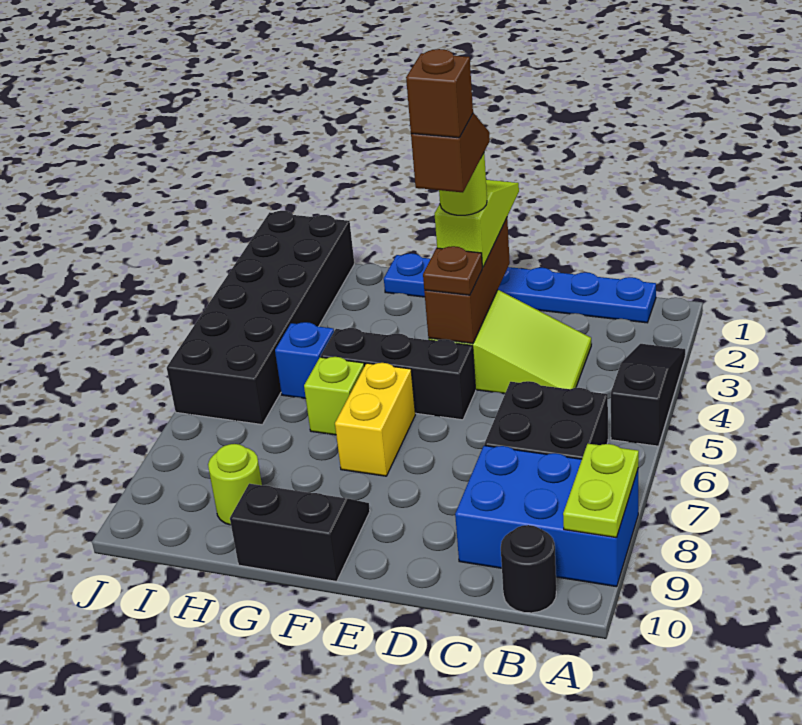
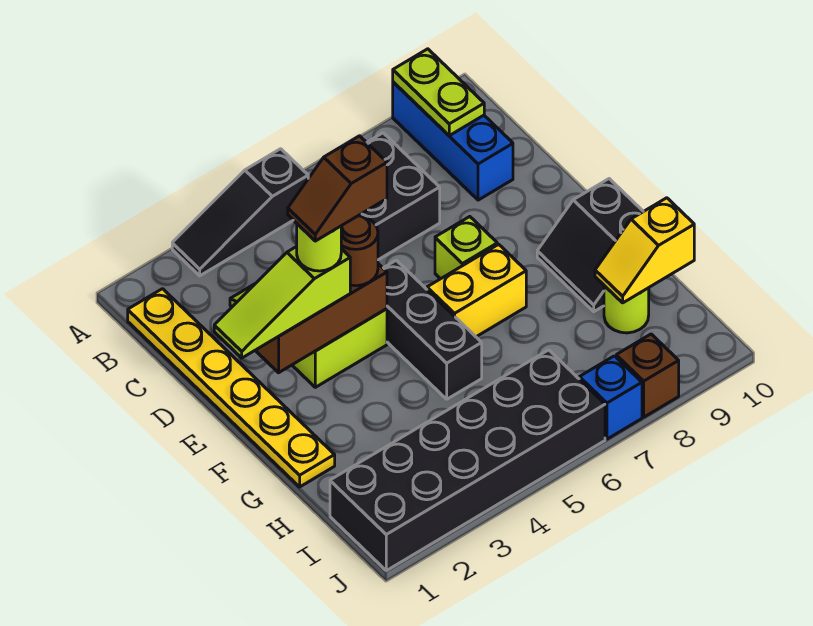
blue brick A8:C9 level 1 -> blue brick A9:C9 level 1
lime plate A8:A9 level 2 -> lime plate A9:B9 level 2
blue plate B1:G1 level 1 -> yellow plate B1:G1 level 1
black round brick B10 level 1 -> none
brown plate E4 level 3 -> brown round brick E4 level 3
brown brick E4 level 6 -> brown brick J8 level 1
lime brick G6 level 1 -> lime brick E7 level 1
blue brick H5 level 1 -> blue brick J7 level 1
none -> yellow slope H9:H10 level 2 top 10

